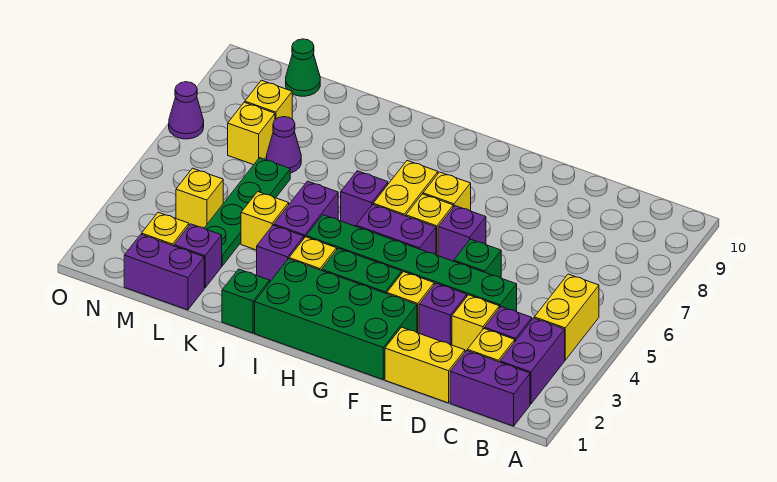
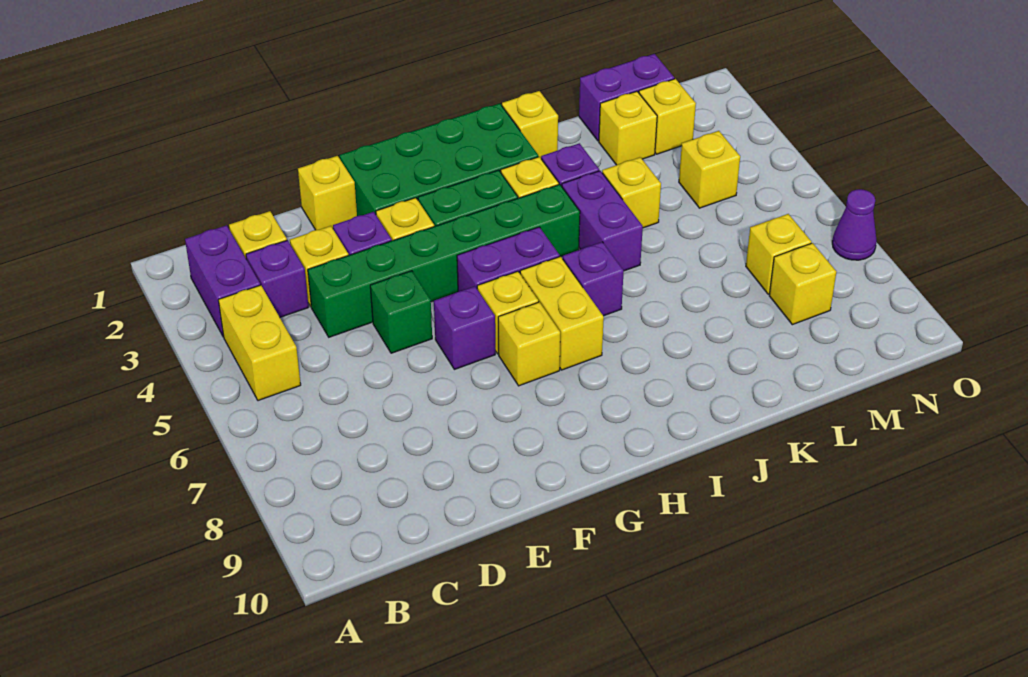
purple brick B1:C1 level 1 -> none
yellow brick D1:E1 level 1 -> yellow brick E1 level 1
green brick J1 level 1 -> yellow brick J1 level 1
purple brick L2 level 1 -> yellow brick L2 level 1
green plate L3:L6 level 1 -> none
purple cone L7 level 1 -> none
green cone M10 level 1 -> none

